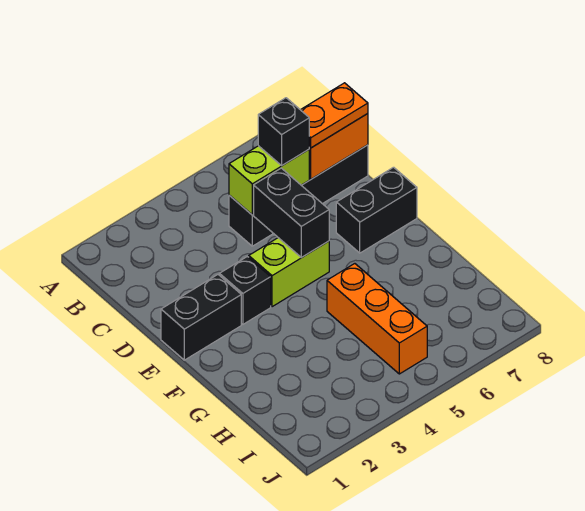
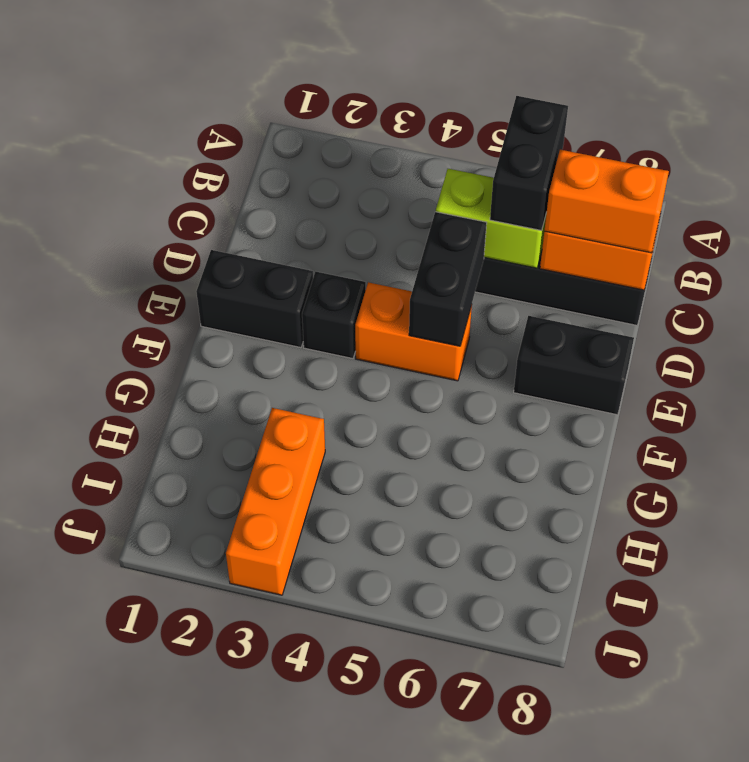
black brick C6 level 3 -> black brick B6:C6 level 3
orange plate C7:C8 level 3 -> orange brick C7:C8 level 3
lime brick E4:E5 level 1 -> orange brick E4:E5 level 1
orange brick G5:I5 level 1 -> orange brick H3:J3 level 1

